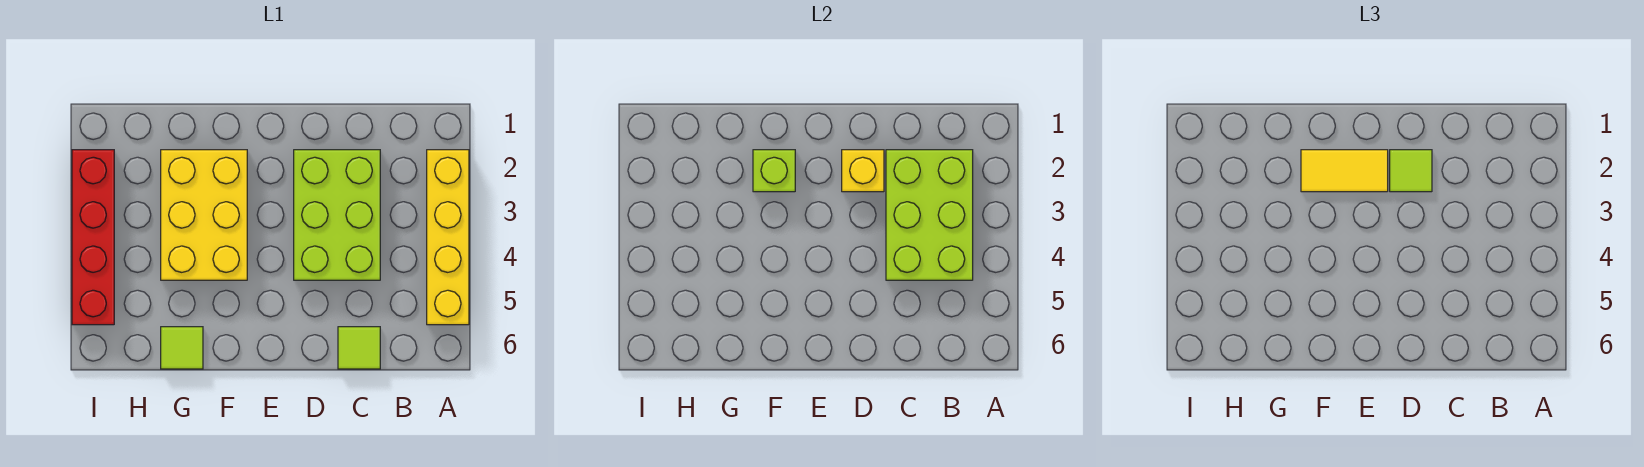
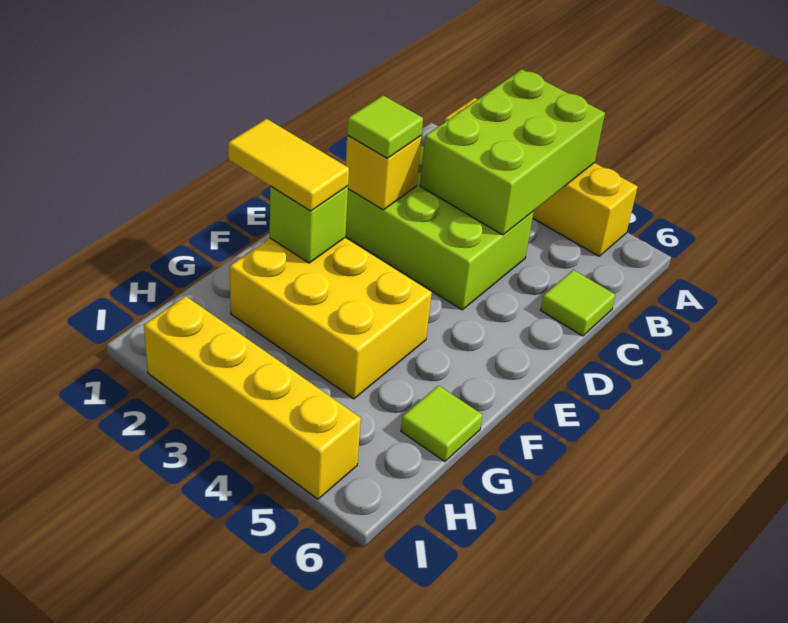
lime brick B2:C4 level 2 -> lime brick A3:C4 level 2
yellow tile E2:F2 level 3 -> yellow tile F1:F2 level 3
red brick I2:I5 level 1 -> yellow brick I2:I5 level 1

